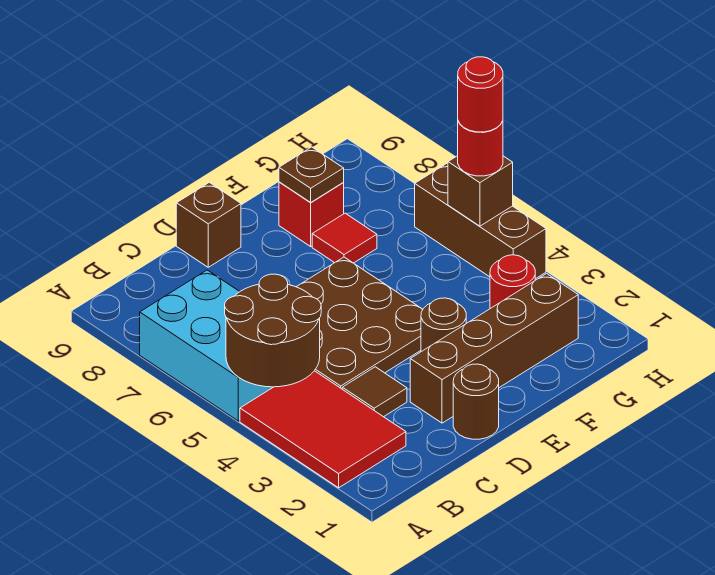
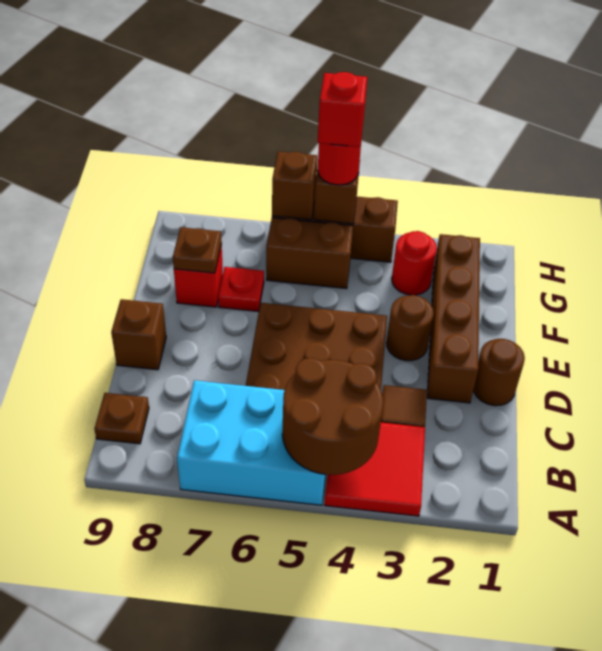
red tile A2:B4 level 1 -> red tile A3:B4 level 1
none -> brown plate B9 level 1
red tile F7 level 1 -> red plate F7 level 1
none -> brown brick G5:G6 level 1
red round brick H5 level 4 -> red brick H5 level 4
none -> brown brick H6 level 2

